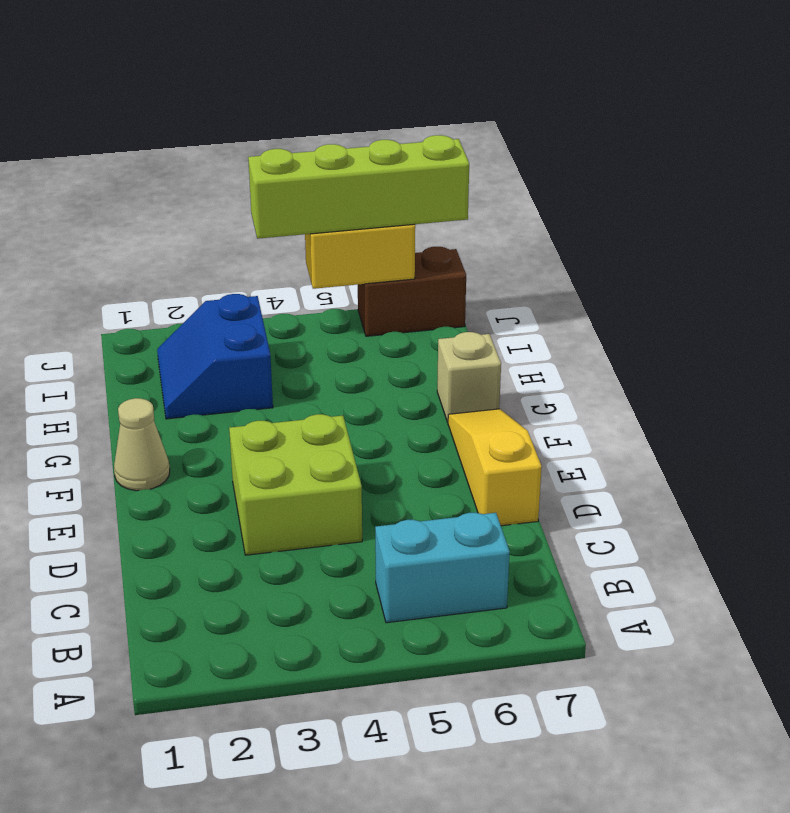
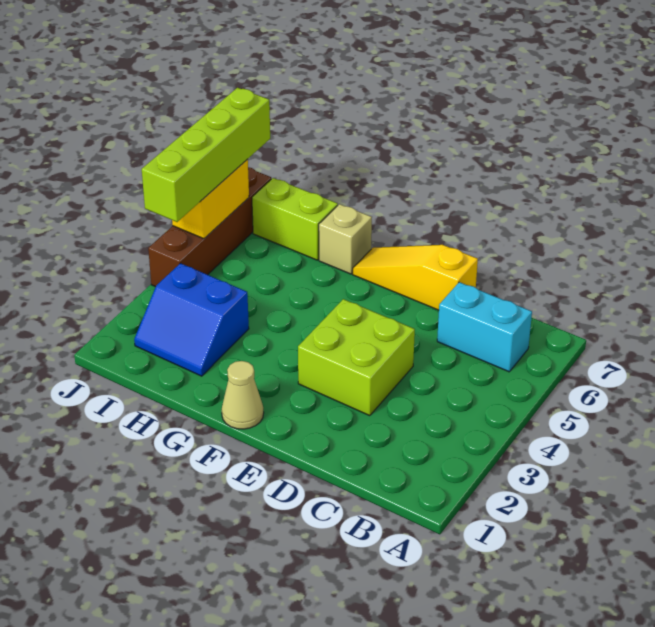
cyan brick B5:B6 level 1 -> cyan brick B6:C6 level 1
none -> lime brick H7:I7 level 1
brown brick J6:J7 level 1 -> brown brick J4:J7 level 1

